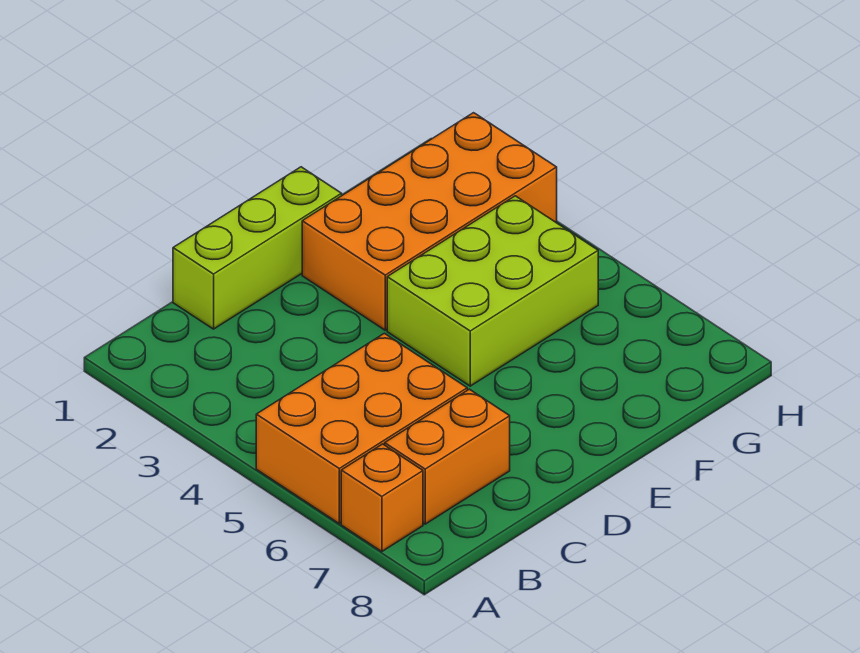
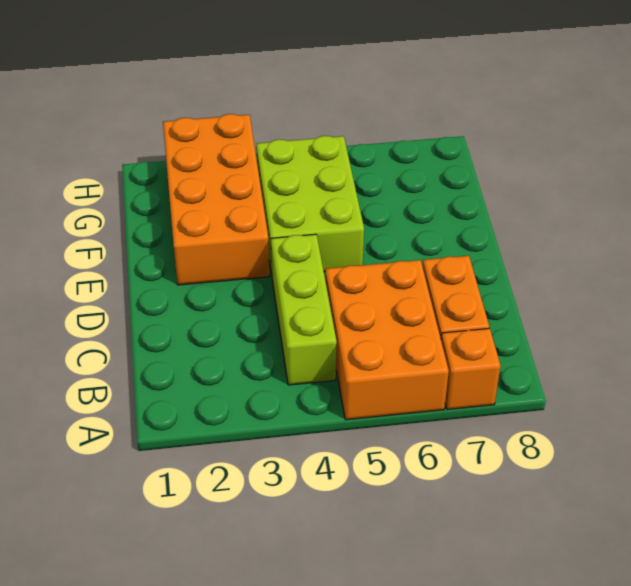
lime brick C1:E1 level 1 -> lime brick B4:D4 level 1

